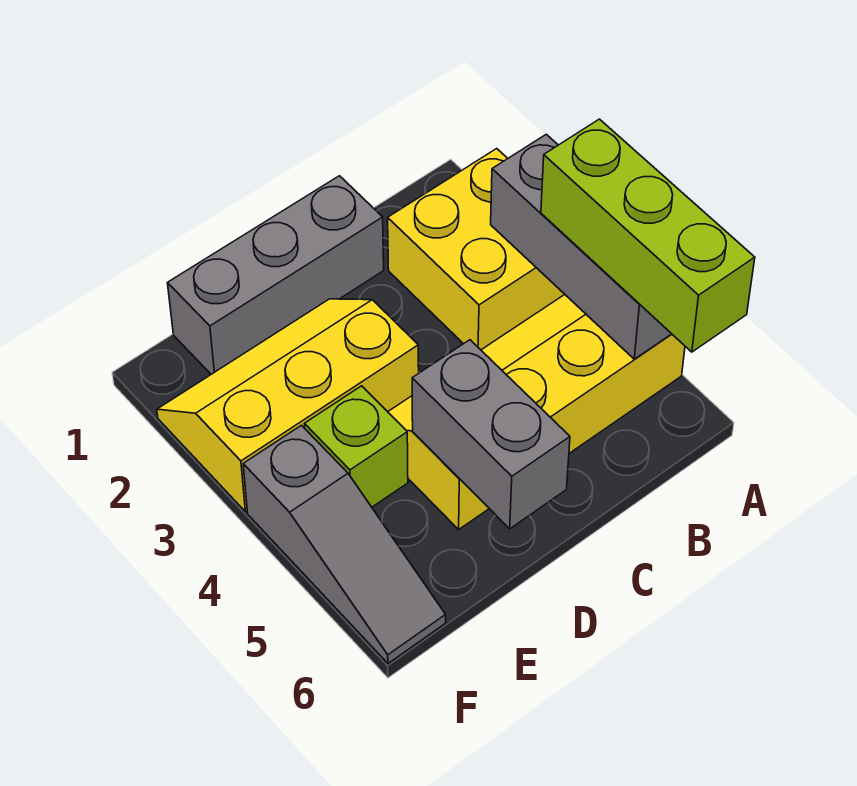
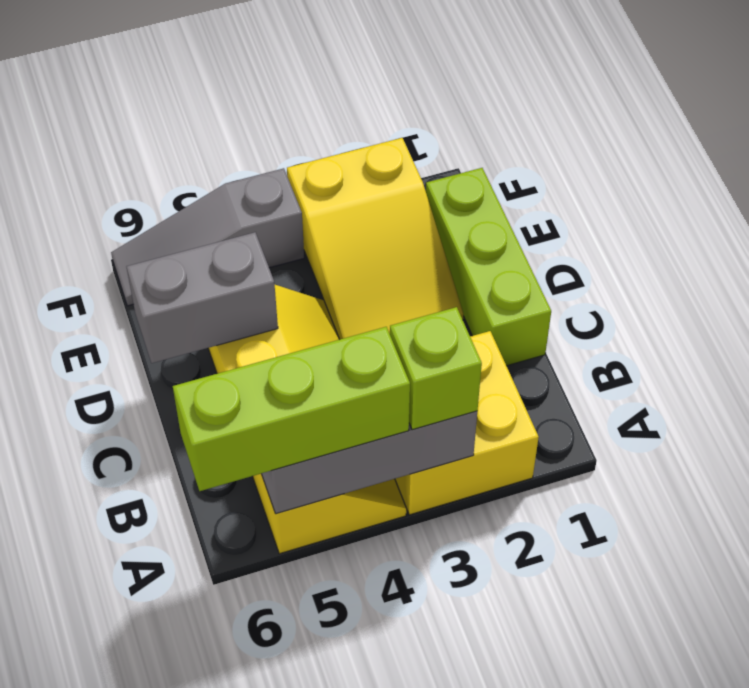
grey brick C1:E1 level 1 -> lime brick C1:E1 level 1
yellow slope D2:F3 level 1 top 3 -> yellow slope D2:F3 level 1 top F
lime brick E4 level 1 -> lime brick A3 level 3

